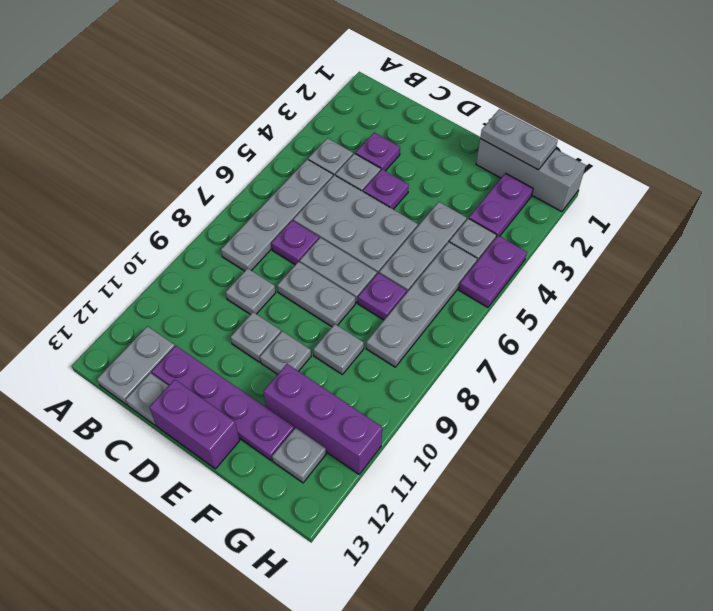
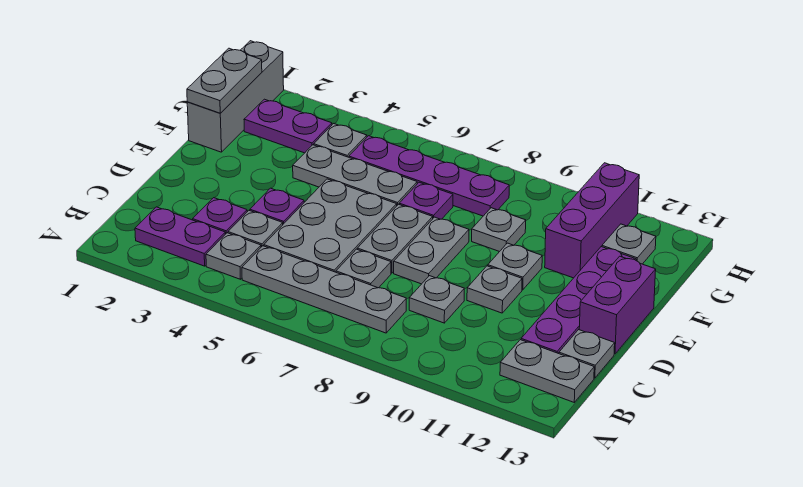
purple plate C7 level 1 -> grey plate C7 level 1
grey plate G5:G8 level 1 -> purple plate G5:G8 level 1
purple plate H4:H5 level 1 -> purple plate B2:B3 level 1

